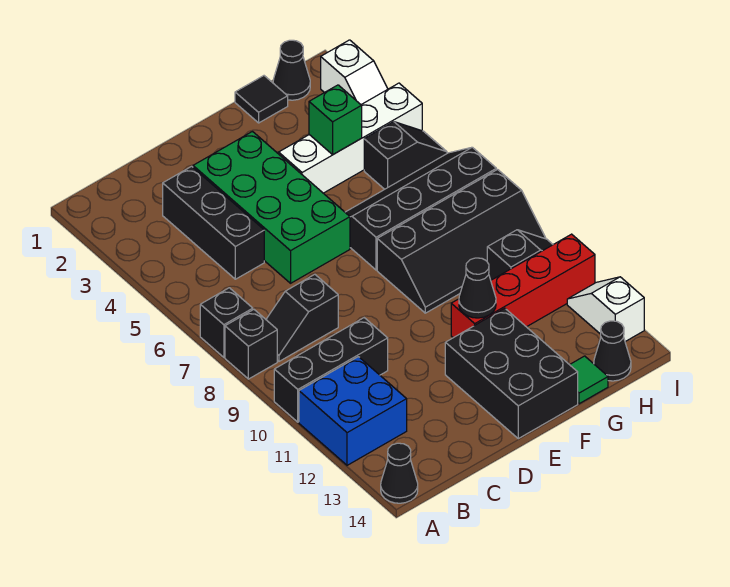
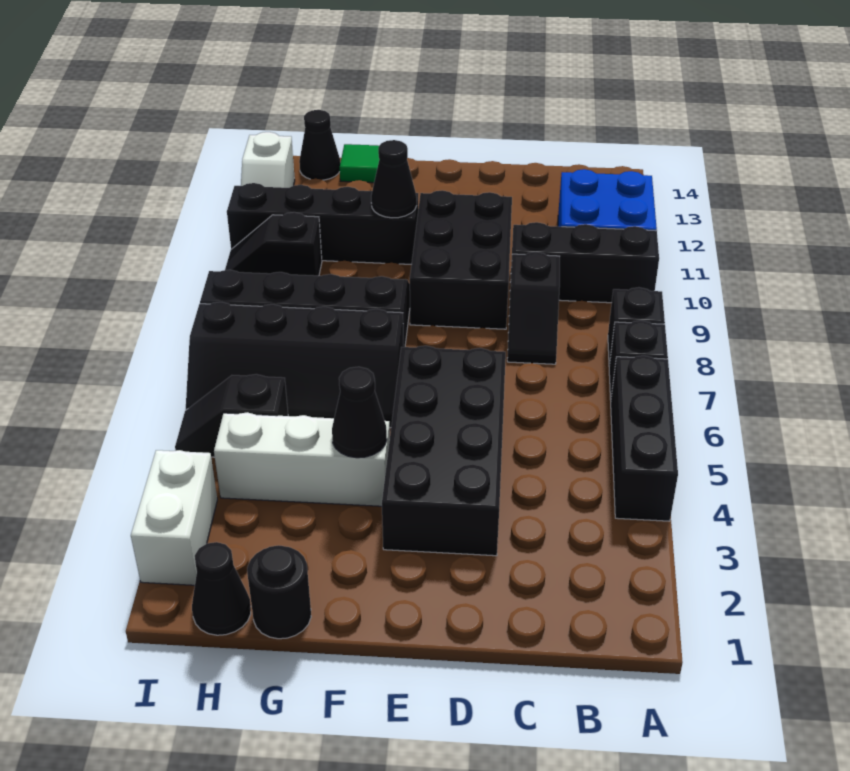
black cone A14 level 1 -> black cone F4 level 2
black slope B8:C8 level 1 top C -> black slope C8:C9 level 1 top 9
black brick C3:C5 level 1 -> black brick A4:A6 level 1
green brick D3:E6 level 1 -> black brick D3:E6 level 1
black brick E12:F14 level 1 -> black brick D9:E11 level 1
white brick F4:I4 level 1 -> white brick F4:H4 level 1
red brick F11:I11 level 1 -> black brick F11:I11 level 1
black tile G1 level 1 -> black round brick G1 level 1
green brick G4 level 2 -> none
white slope I2:I3 level 1 top 2 -> white brick I2:I3 level 1

